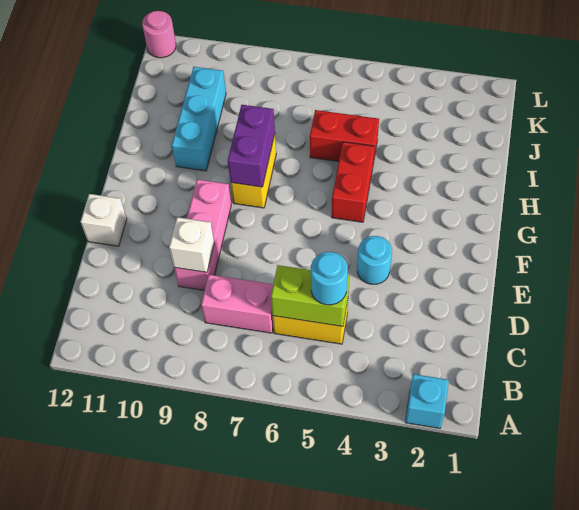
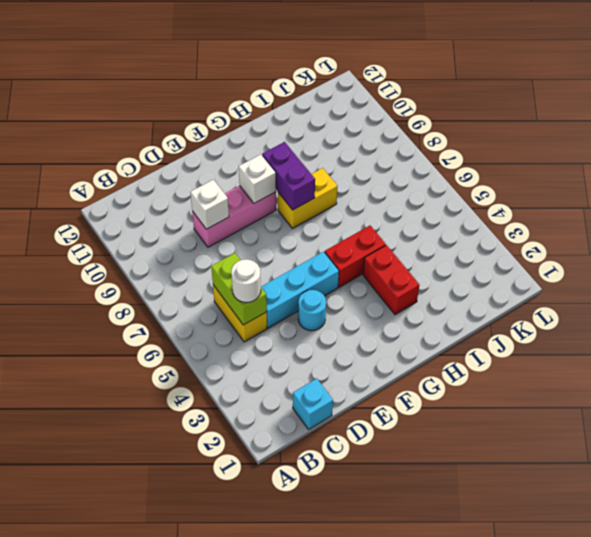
cyan brick A2 level 1 -> cyan brick C1 level 1
cyan round brick C5 level 3 -> white round brick C5 level 3
pink brick C7:C8 level 1 -> none
white brick E12 level 1 -> white brick F9 level 2
purple brick G8:H8 level 2 -> purple brick G8:G9 level 2
cyan brick H10:J10 level 1 -> cyan brick D5:F5 level 1
red brick I5:I6 level 1 -> red brick H3:H4 level 1
pink round brick L12 level 1 -> none

